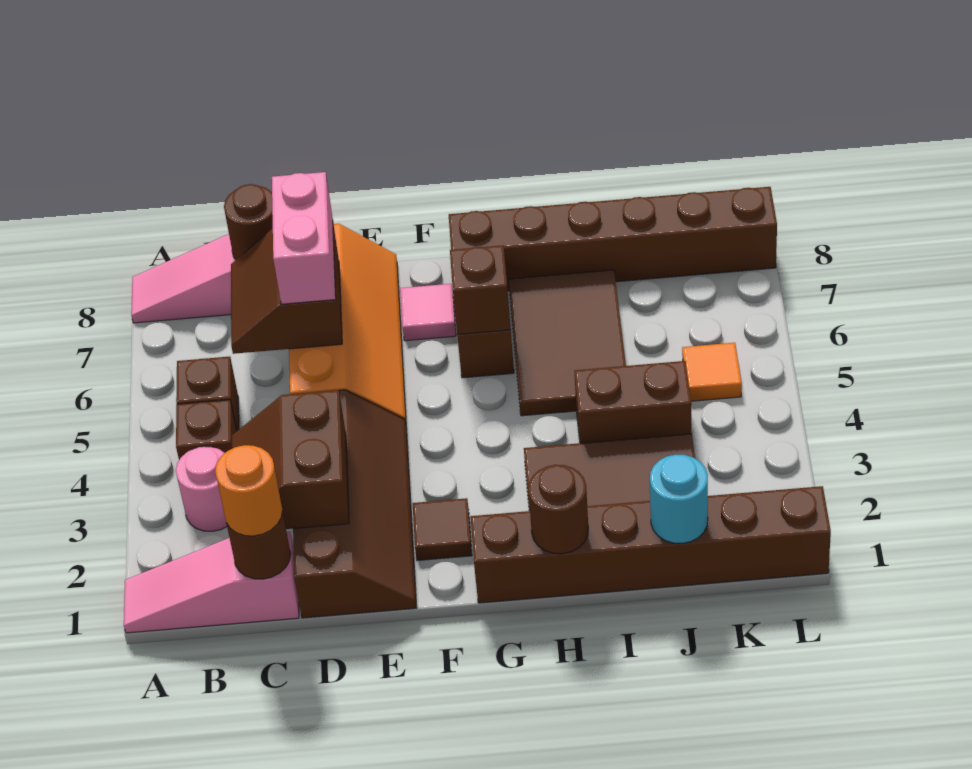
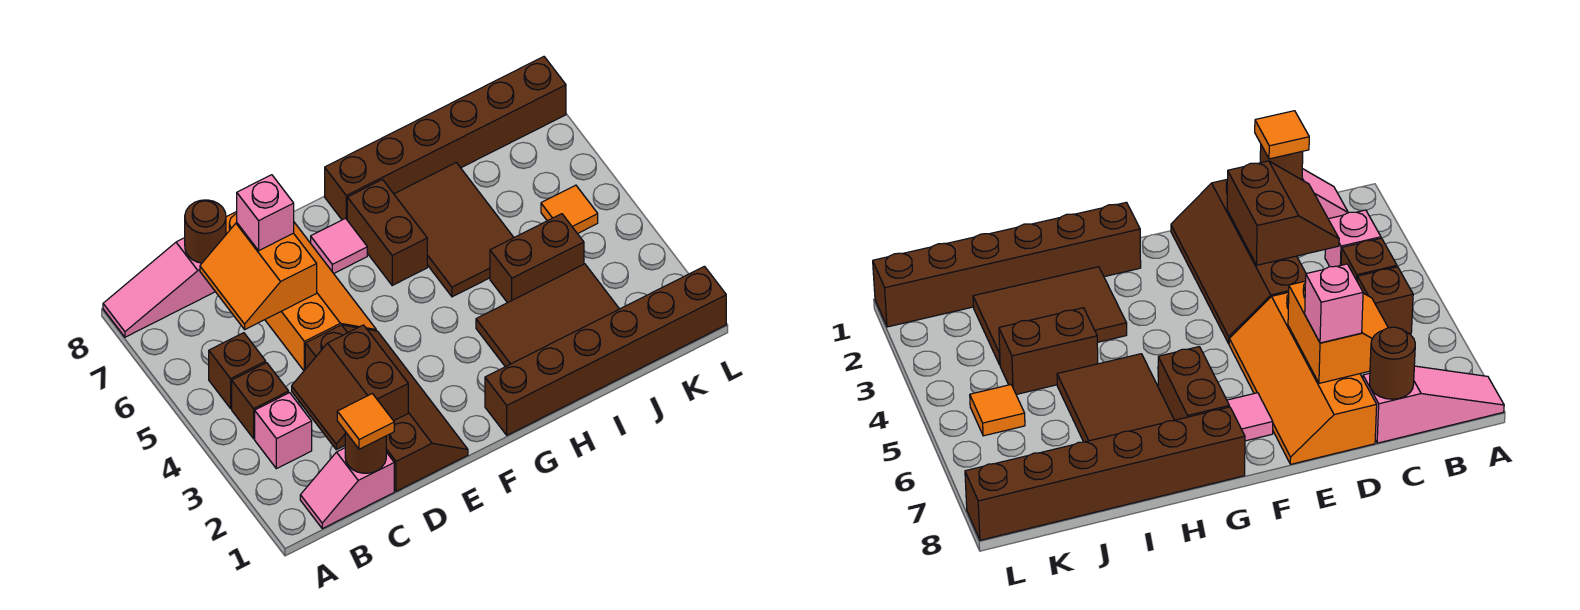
pink slope A1:C1 level 1 top C -> pink slope B1:C1 level 1 top C
pink round brick B3 level 1 -> pink brick B3 level 1
orange round brick C1 level 3 -> orange tile C1 level 3
brown slope C6:D7 level 2 top D -> orange slope C6:D7 level 2 top D
pink brick D6:D7 level 3 -> pink brick D7 level 3
brown tile F2 level 1 -> none
brown brick G6 level 2 -> none
brown round brick H1 level 2 -> none
cyan round brick J1 level 2 -> none

